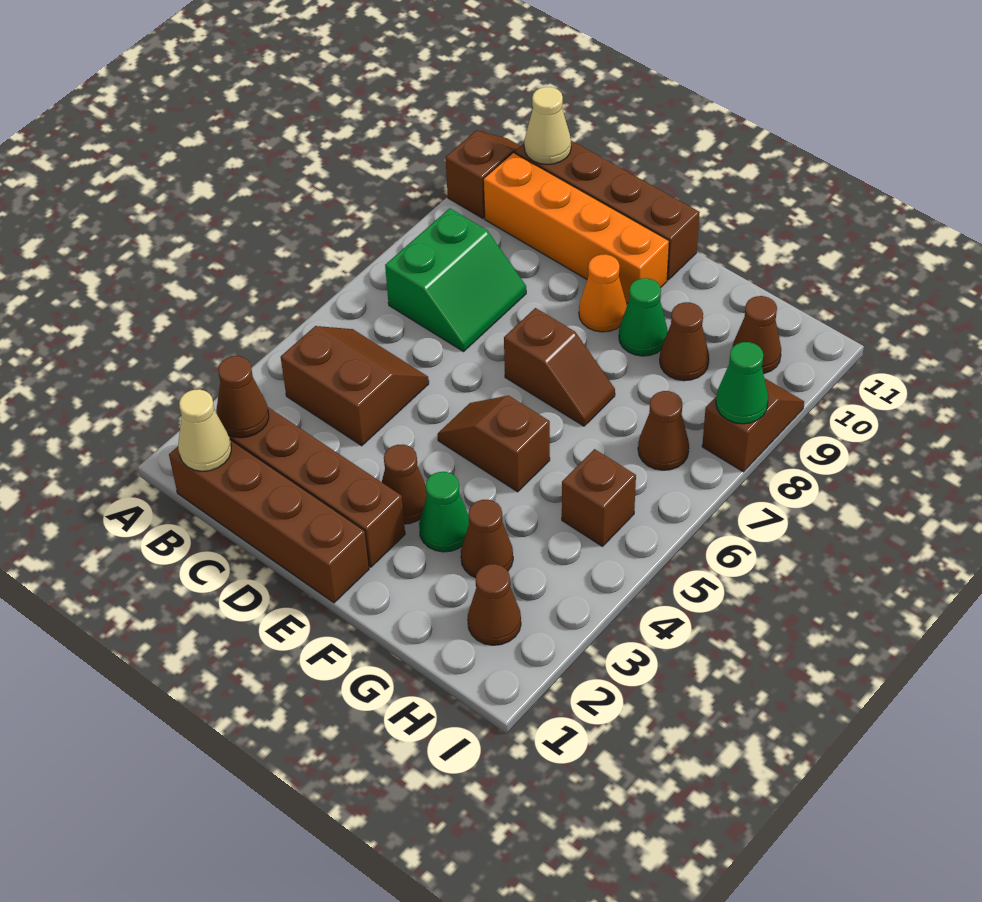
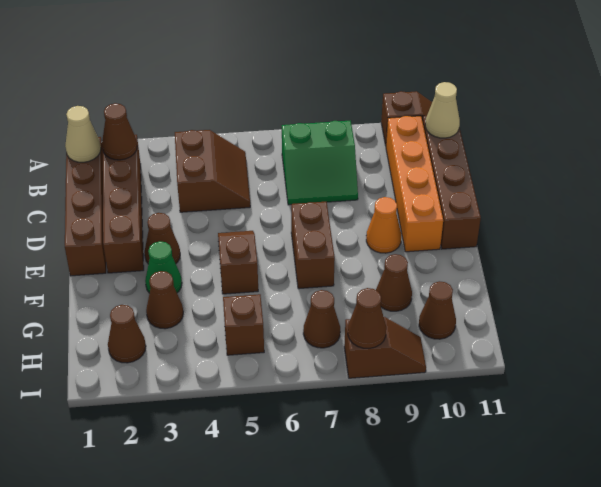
brown slope E7:F7 level 1 top E -> brown brick E7:F7 level 1
green cone F9 level 1 -> none
green cone I8 level 2 -> brown cone I8 level 2

